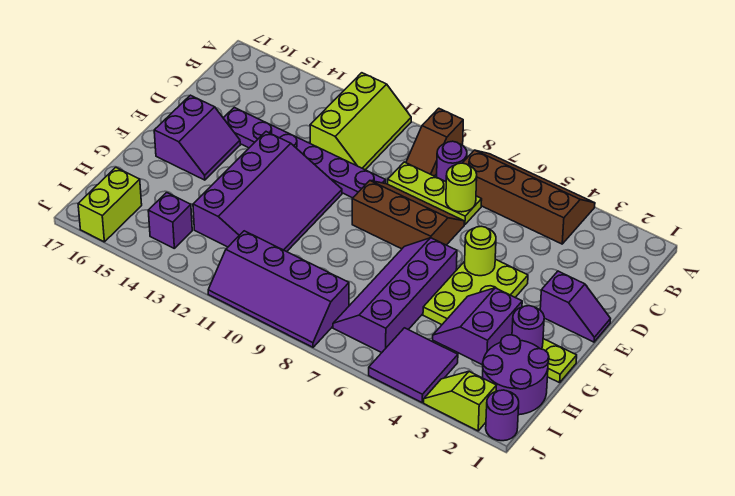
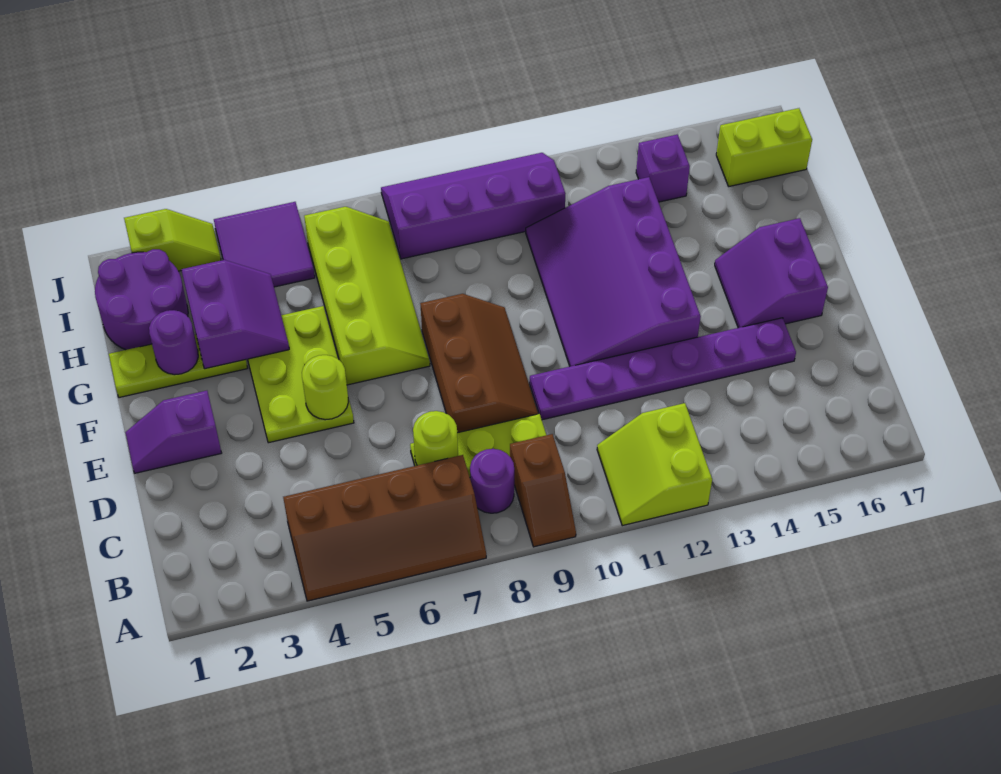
brown slope A9:B9 level 1 top A -> brown slope A9:B9 level 1 top B
lime slope A11:C12 level 1 top 12 -> lime slope A11:B12 level 1 top 12
brown slope D7:E9 level 1 top E -> brown slope D8:F9 level 1 top 8
purple slope F6:I7 level 1 top 6 -> lime slope F6:I7 level 1 top 6
lime brick I16:J16 level 1 -> lime brick I16:I17 level 1
purple round brick J1 level 1 -> none

